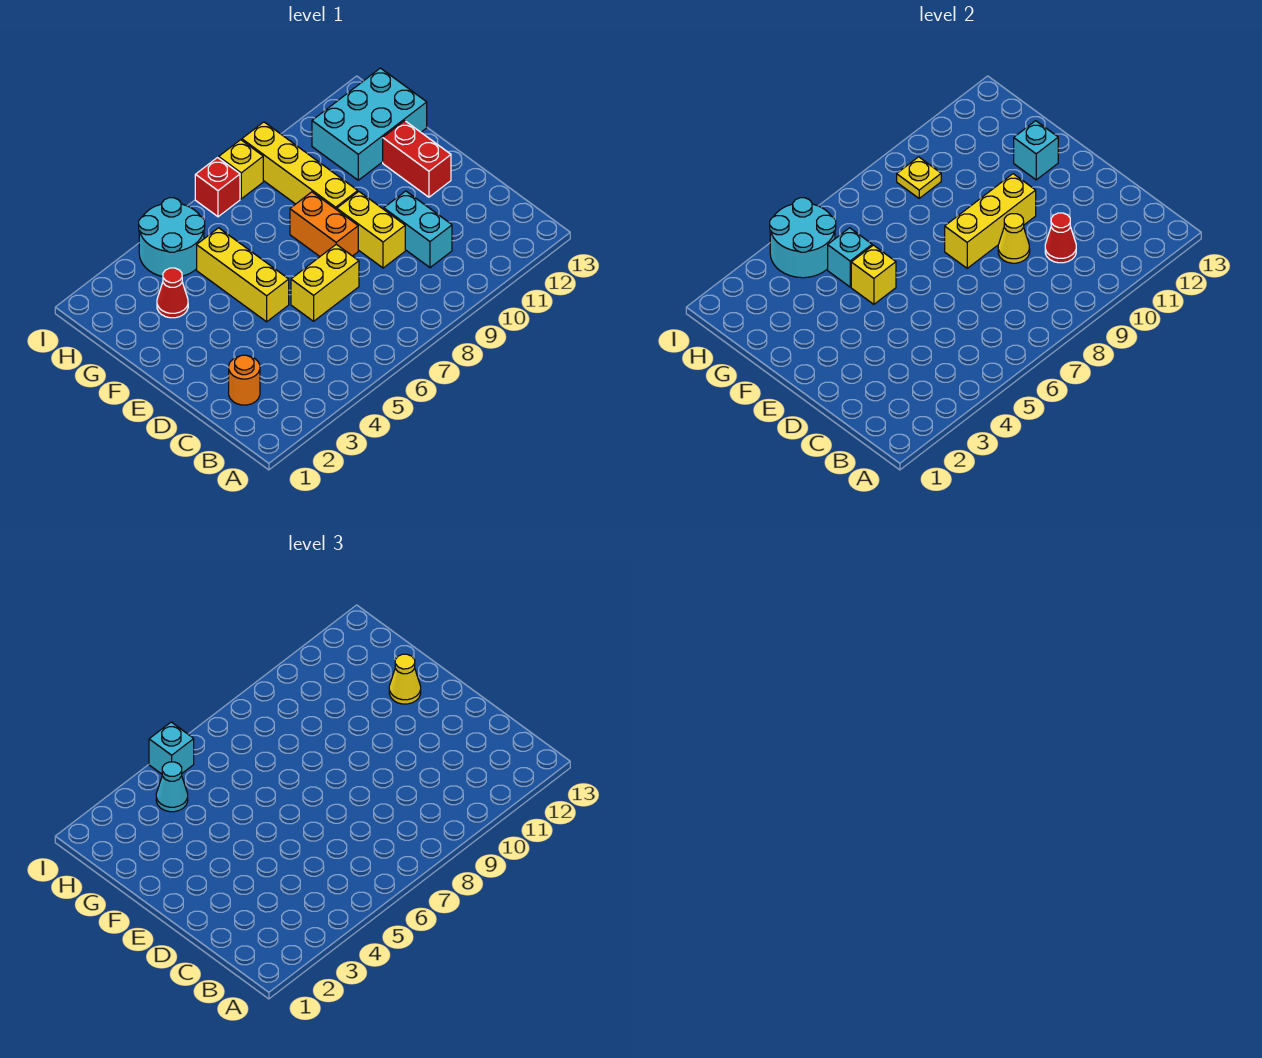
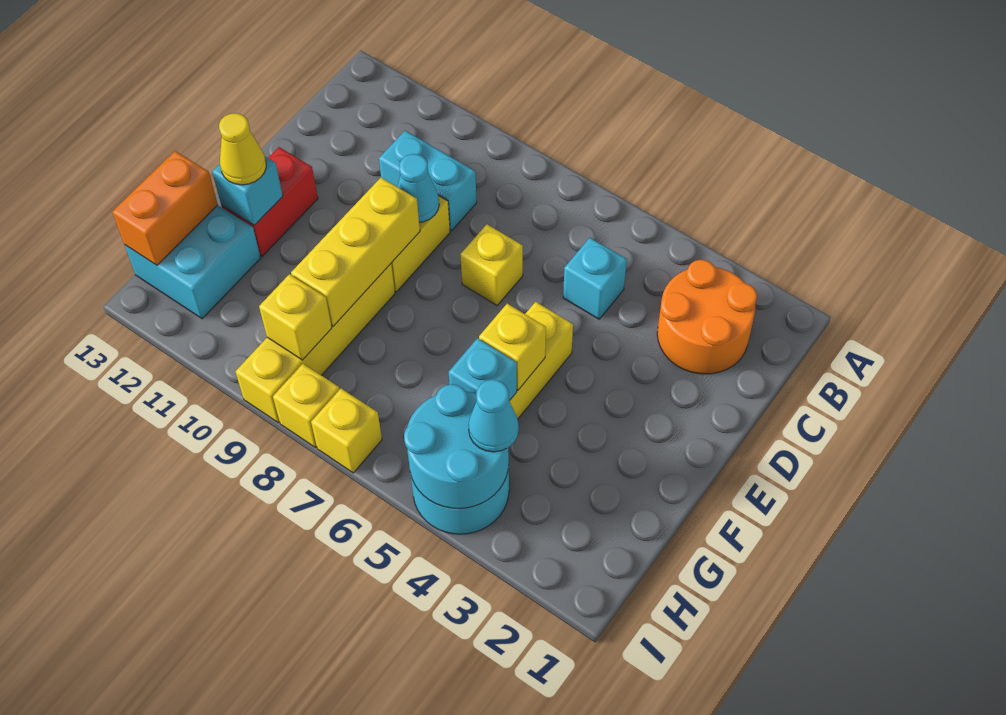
orange round brick C2 level 1 -> orange round brick B2:C3 level 1
cyan brick C10:D10 level 1 -> cyan brick C9:C10 level 1
red cone C10 level 2 -> none
yellow brick D6:D7 level 1 -> yellow brick D7 level 1
yellow cone D9 level 2 -> cyan cone D9 level 2
orange brick E8:F8 level 1 -> orange brick G13:H13 level 2
yellow brick E8:E10 level 2 -> yellow brick E9:G9 level 2
red cone G3 level 1 -> none
cyan brick G11:H13 level 1 -> cyan brick G12:H13 level 1
yellow plate H9 level 2 -> yellow brick H9 level 2
cyan brick I5 level 3 -> cyan brick C5 level 1
red brick I7 level 1 -> yellow brick I7 level 1

